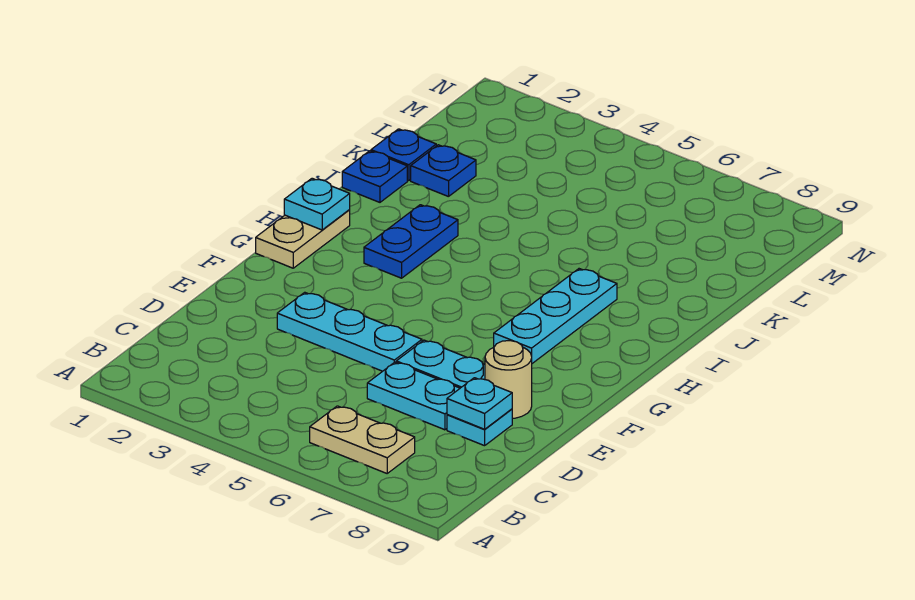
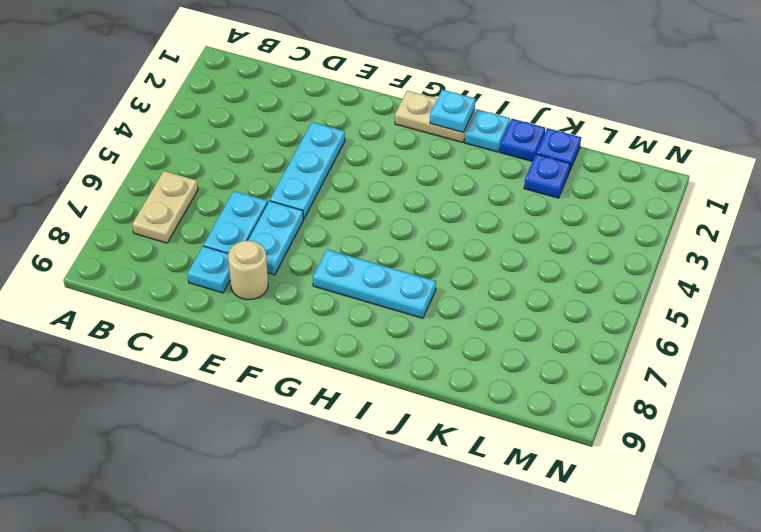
cyan plate D8 level 2 -> cyan plate I1 level 1
blue plate H3:I3 level 1 -> none

